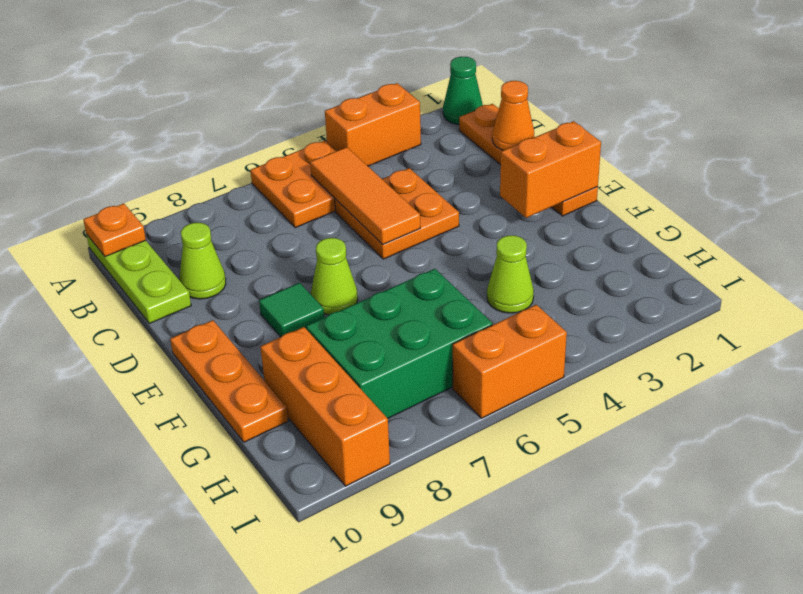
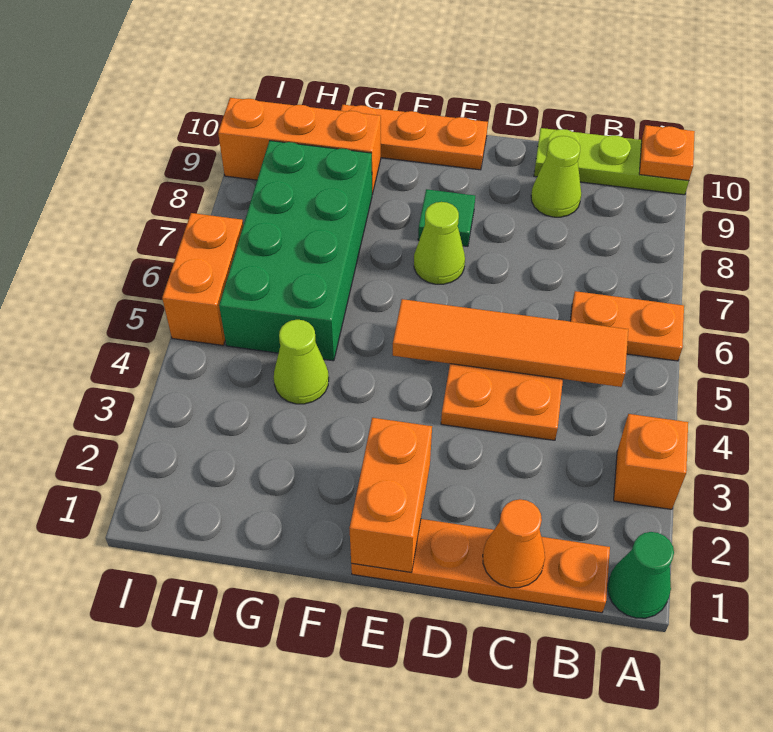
orange brick A3:A4 level 1 -> orange brick A3 level 1
orange plate A5:B6 level 1 -> orange plate A6:B6 level 1
orange tile B5:D5 level 2 -> orange tile B5:E5 level 2
green brick G6:H8 level 1 -> green brick G5:H8 level 1

